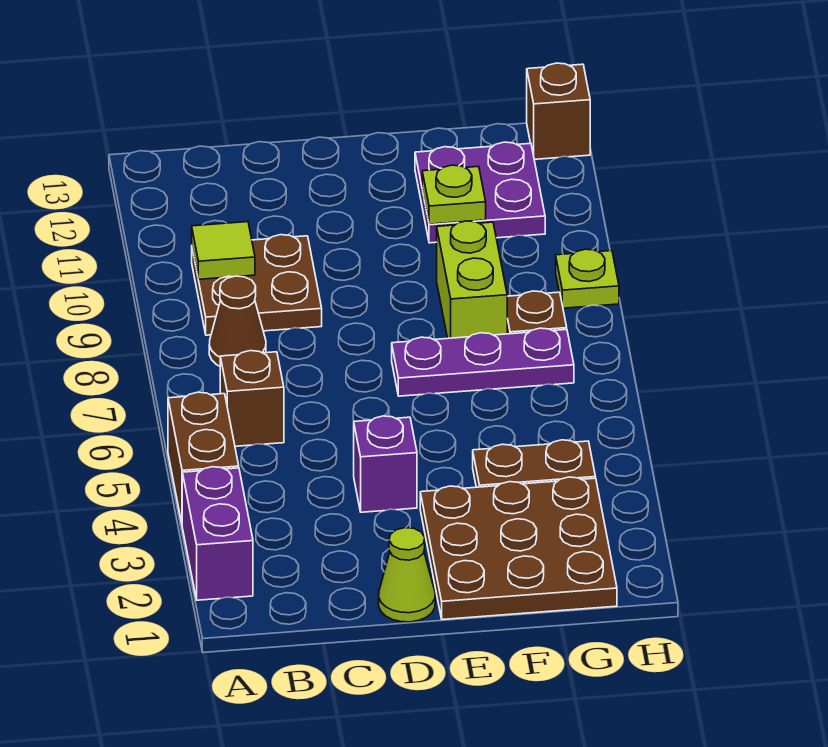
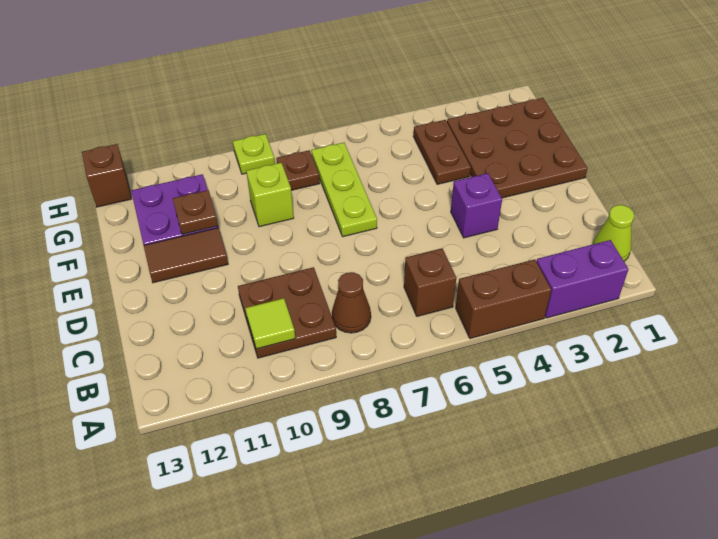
lime cone D1 level 1 -> lime cone B1 level 1
purple plate E7:G7 level 1 -> lime plate E7:G7 level 1
none -> brown tile E11:E12 level 1
lime brick F8:F9 level 1 -> lime brick F9 level 1
lime plate F11 level 2 -> brown plate F11 level 2

